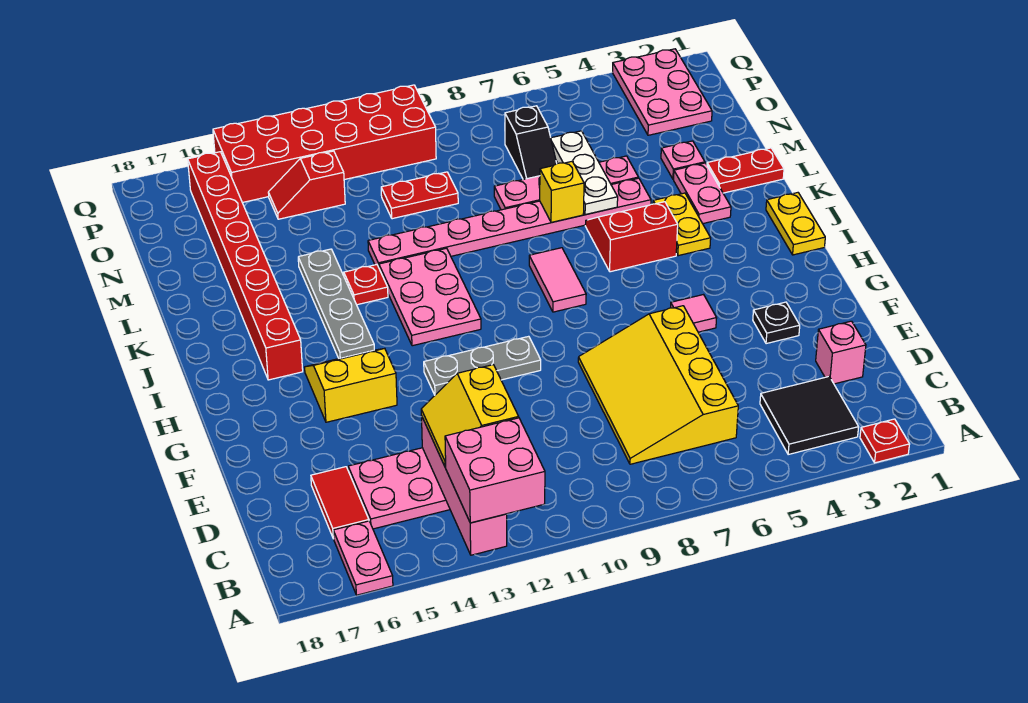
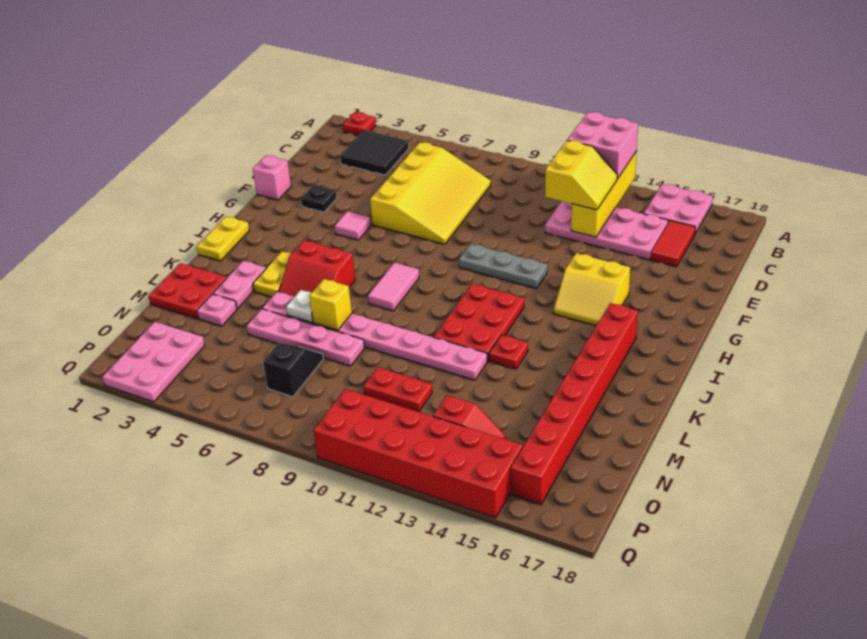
pink brick A13:D13 level 2 -> yellow brick A13:D13 level 2
pink plate A16:B16 level 1 -> pink plate A15:B16 level 1
pink brick D2 level 1 -> pink brick F1 level 1
pink plate I11:K12 level 1 -> red plate I11:K12 level 1
grey plate I14:L14 level 1 -> none
red plate L1:L2 level 1 -> red plate L1:M2 level 1
white plate L6:N6 level 2 -> white plate L6 level 2

